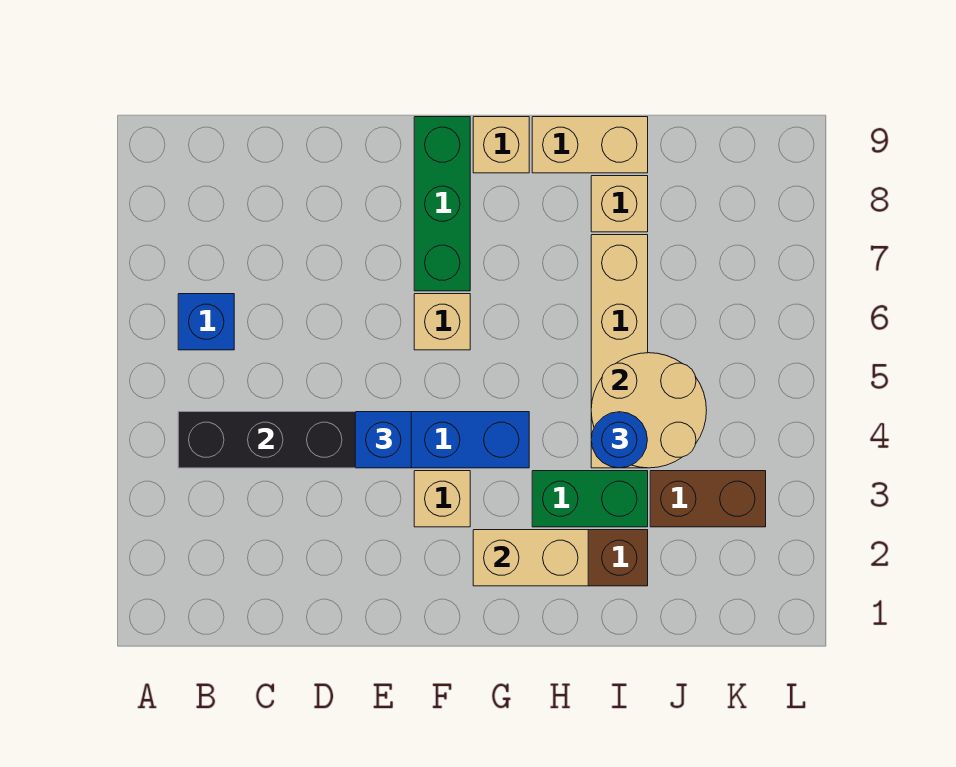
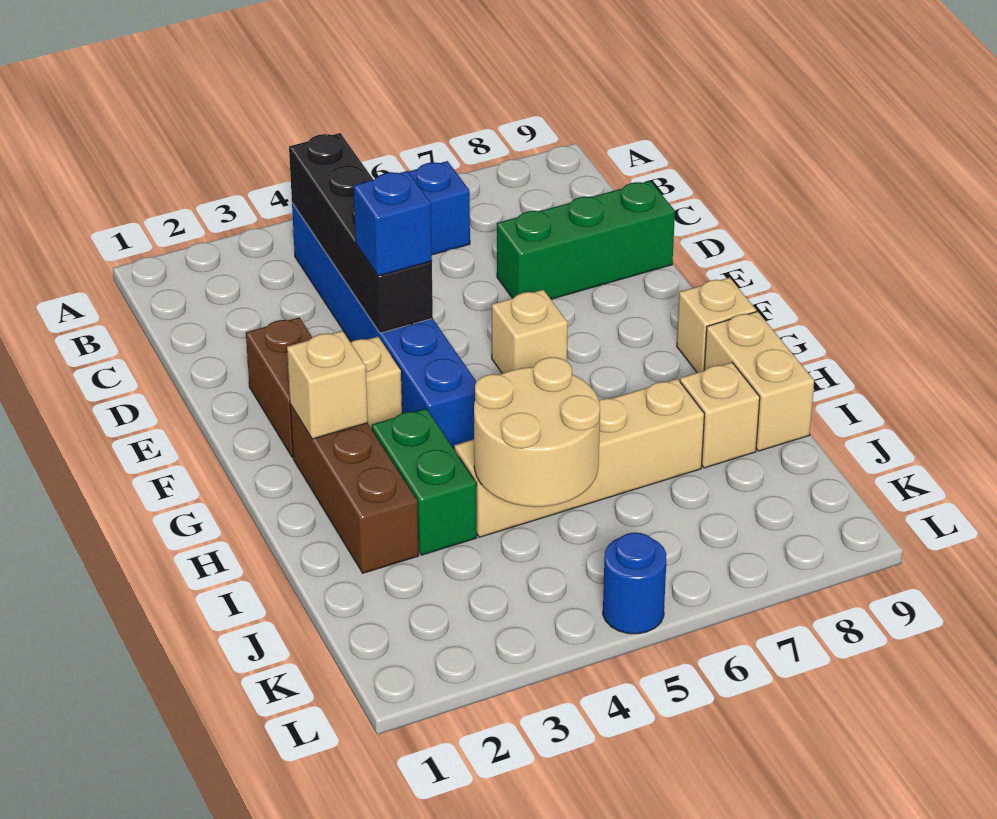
green brick F7:F9 level 1 -> green brick D7:D9 level 1
tan brick G2:H2 level 2 -> tan brick G2 level 2
blue round brick I4 level 3 -> blue round brick L5 level 1
brown brick J3:K3 level 1 -> brown brick E2:F2 level 1

